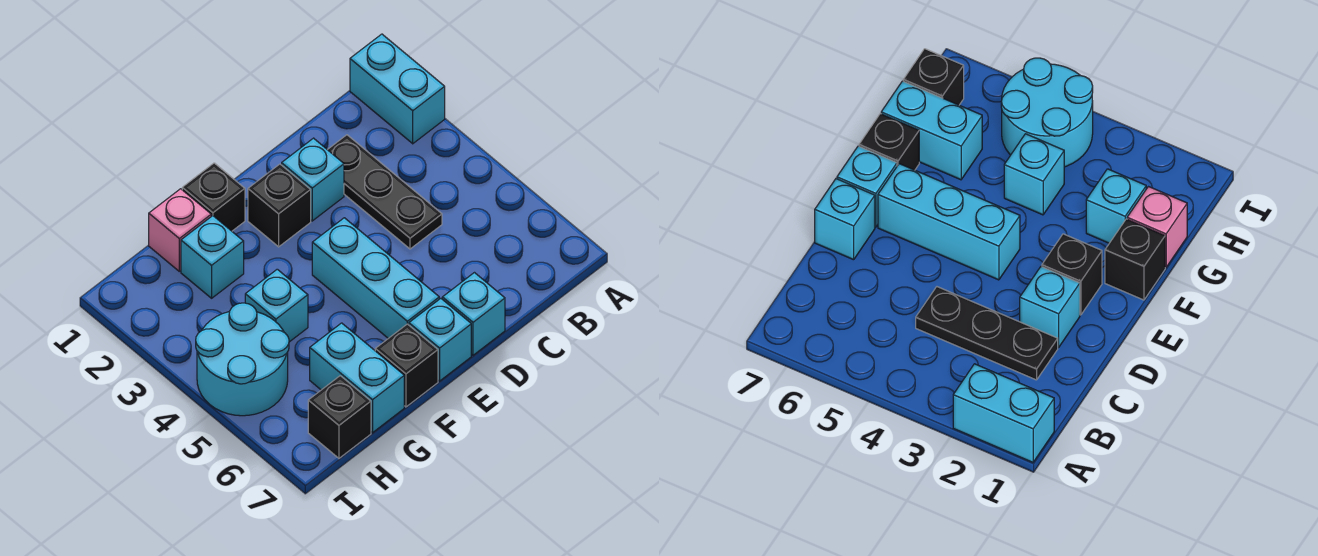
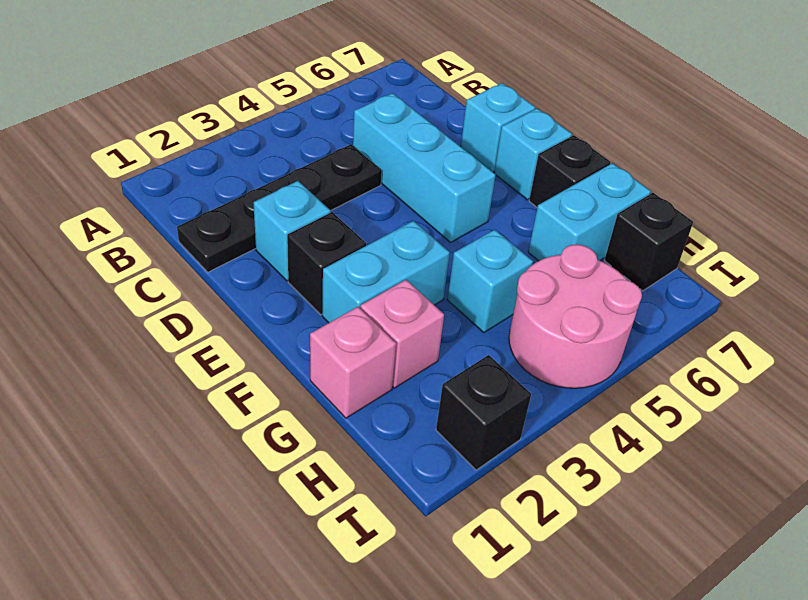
cyan brick A1:A2 level 1 -> cyan brick F2:F3 level 1
black plate C2:C4 level 1 -> black plate C1:C4 level 1
cyan brick E4:E6 level 1 -> cyan brick C5:E5 level 1
black brick F1 level 1 -> black brick I2 level 1
cyan brick G2 level 1 -> pink brick G2 level 1
cyan round brick H4:I5 level 1 -> pink round brick H4:I5 level 1

